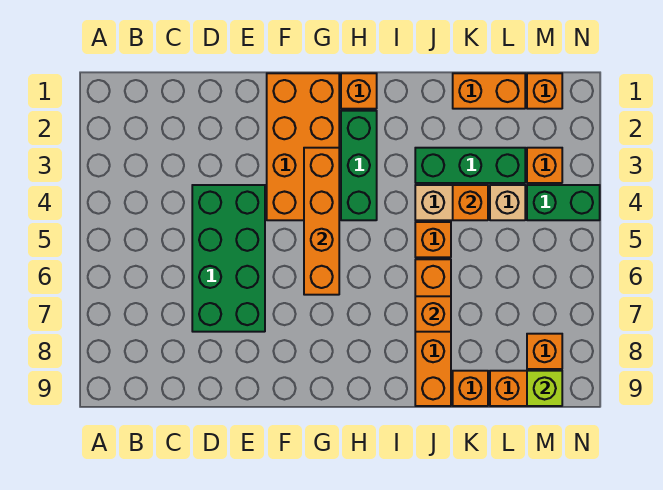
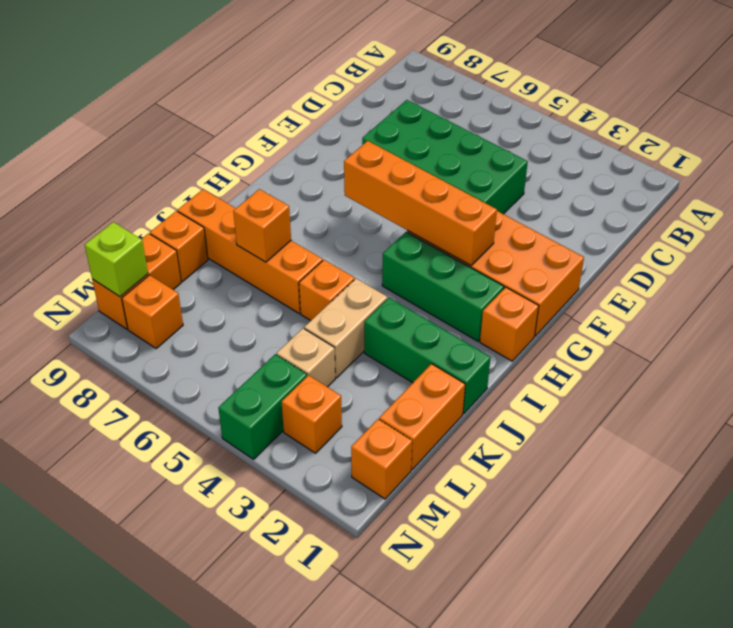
green brick J3:L3 level 1 -> green brick J1:J3 level 1
orange brick K4 level 2 -> none

